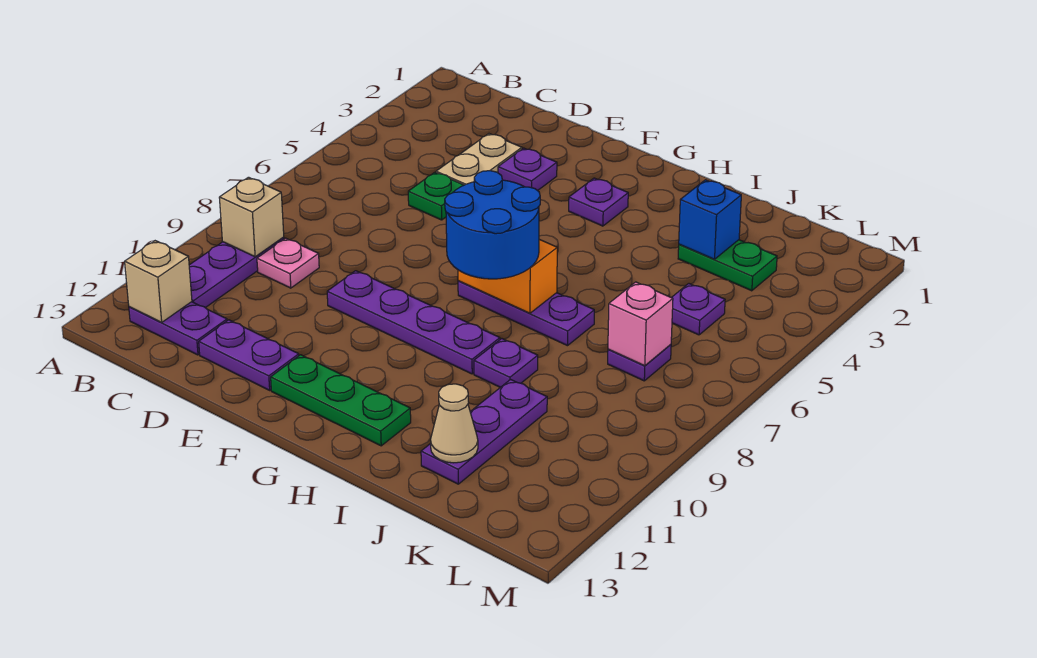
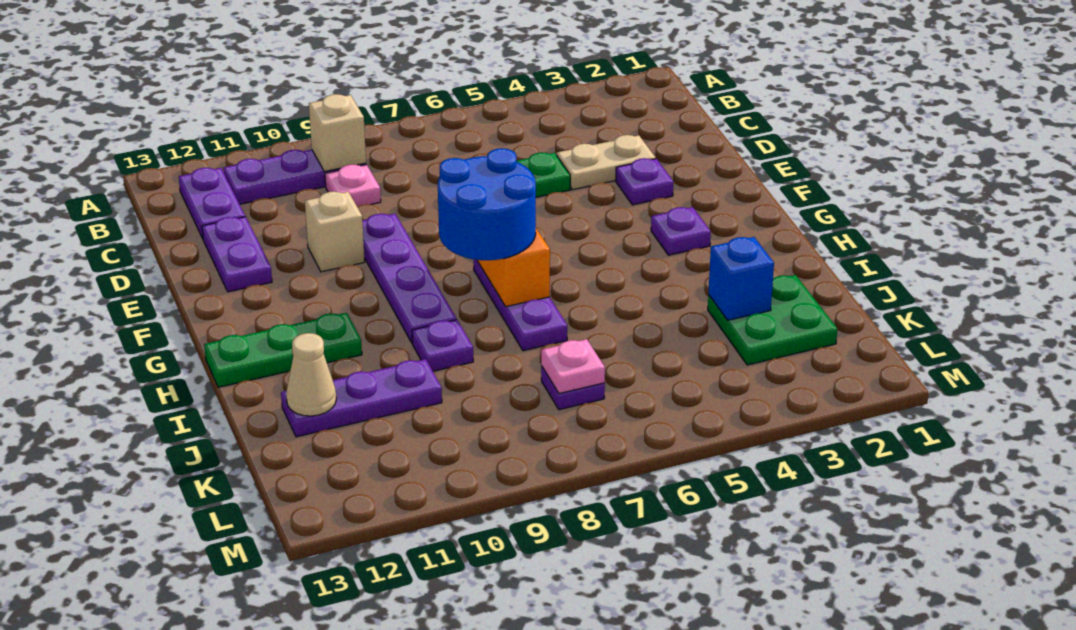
tan brick B12 level 2 -> tan brick E10 level 1
green plate F12:H12 level 1 -> green plate H11:H13 level 1
green plate J3:K3 level 1 -> green plate J2:K3 level 1
purple plate K5 level 1 -> none
pink brick K7 level 2 -> pink plate K7 level 2

